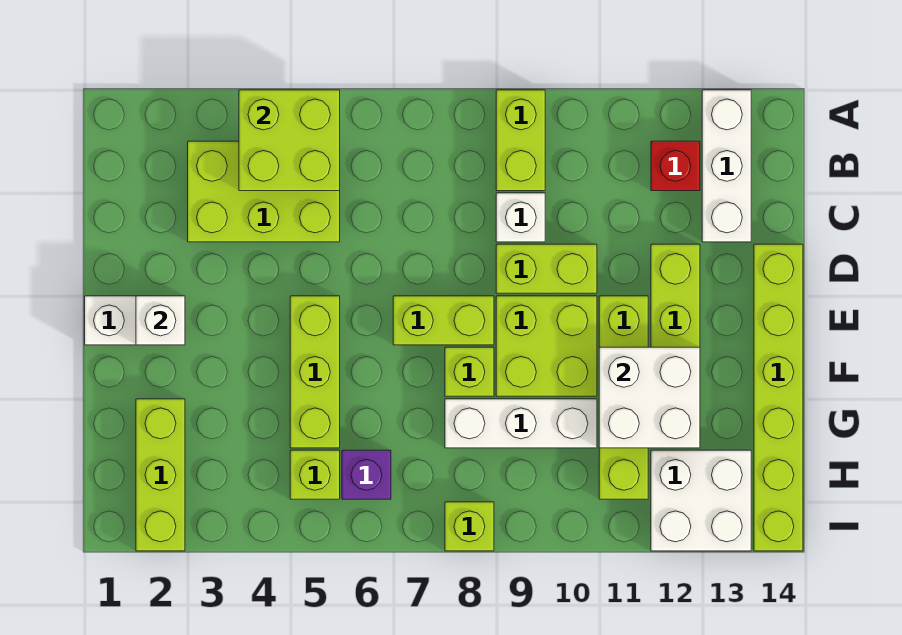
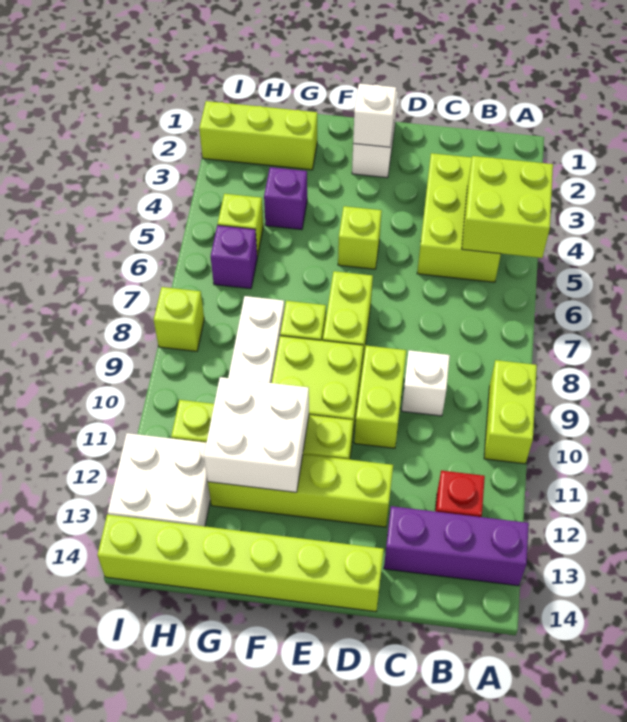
lime brick A9:B9 level 1 -> lime brick A9:A10 level 1
white brick A13:C13 level 1 -> purple brick A13:C13 level 1
lime brick E5:G5 level 1 -> lime brick E5 level 1
none -> purple brick G4 level 1

